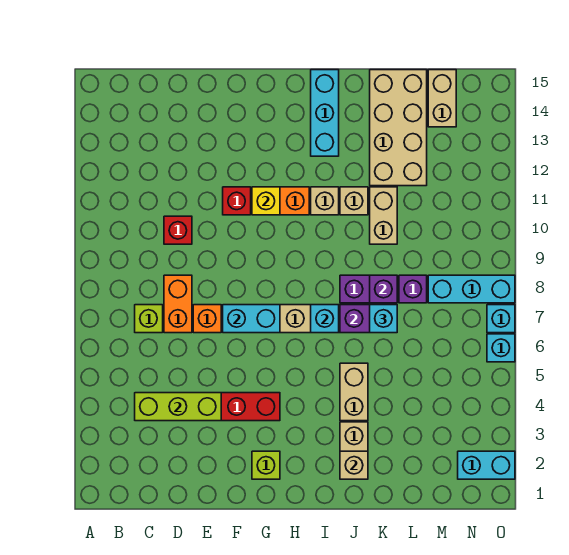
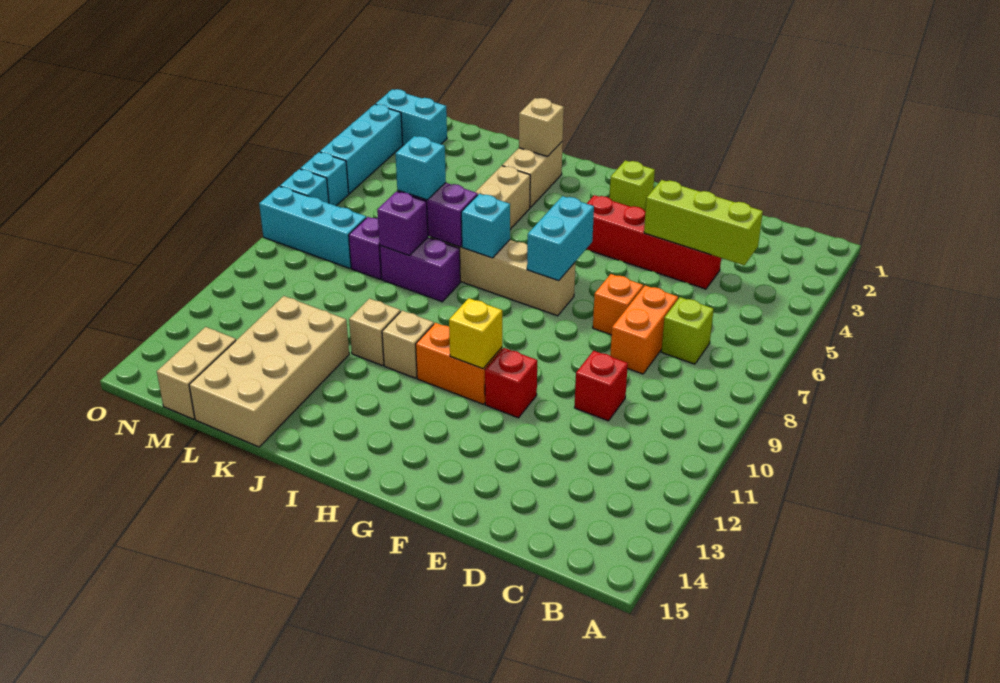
cyan brick F7:G7 level 2 -> cyan brick G6:G7 level 2
cyan brick I13:I15 level 1 -> cyan brick O3:O5 level 1
tan brick K10:K11 level 1 -> none

